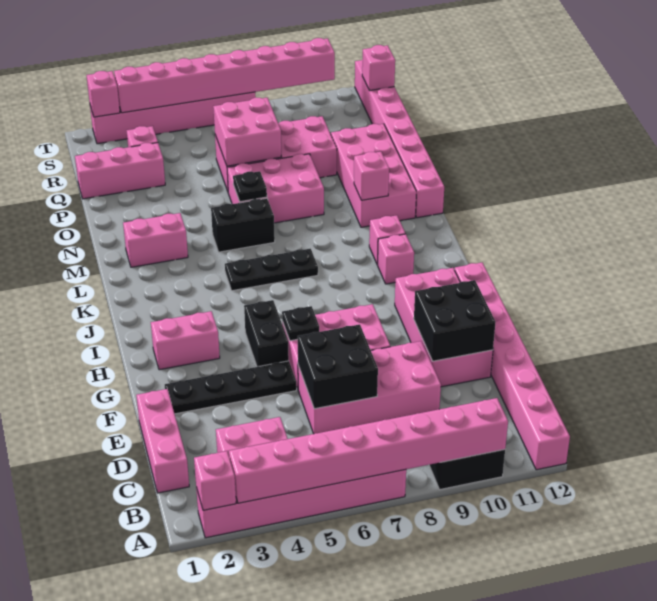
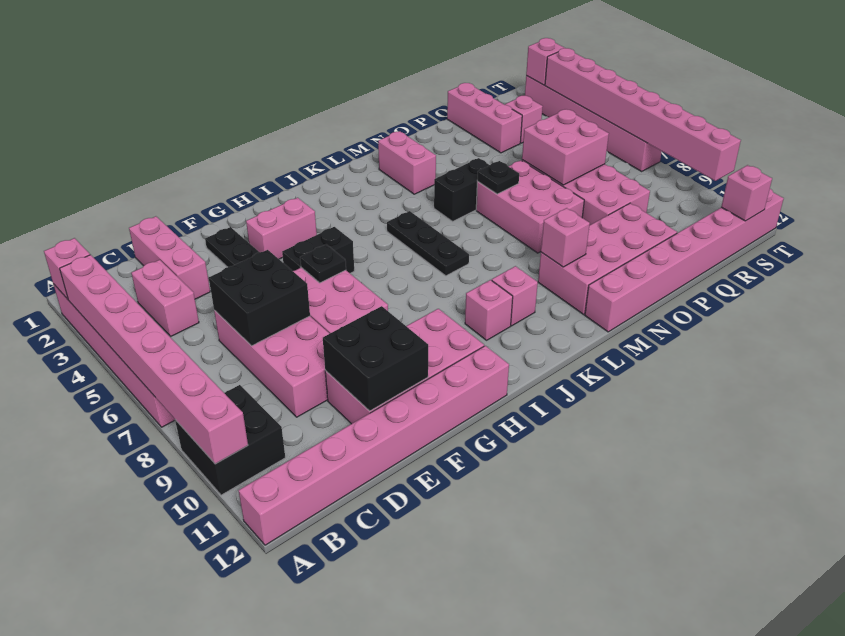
pink brick C1:E1 level 1 -> pink brick D1:D3 level 1
pink brick H2:H3 level 1 -> pink brick G3:H3 level 1
black brick M5:M6 level 1 -> black brick M5:N5 level 1

